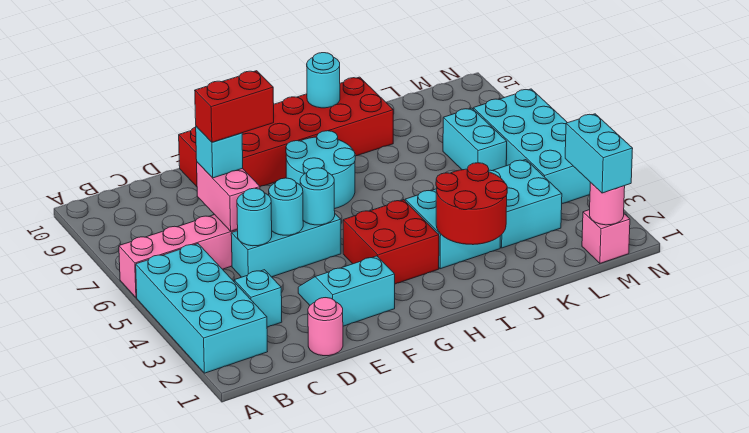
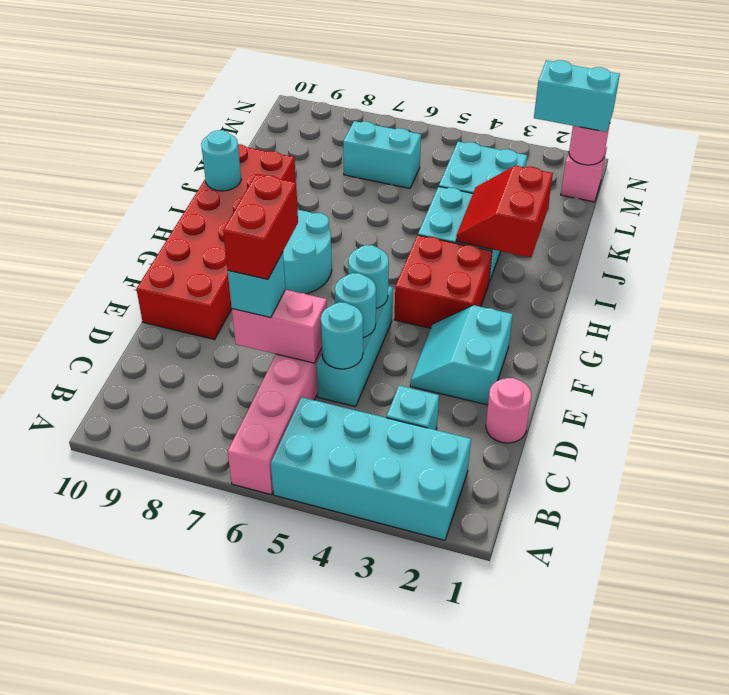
red round brick I2:J3 level 2 -> red slope I2:J3 level 2 top 2
cyan brick M4:N7 level 1 -> none

